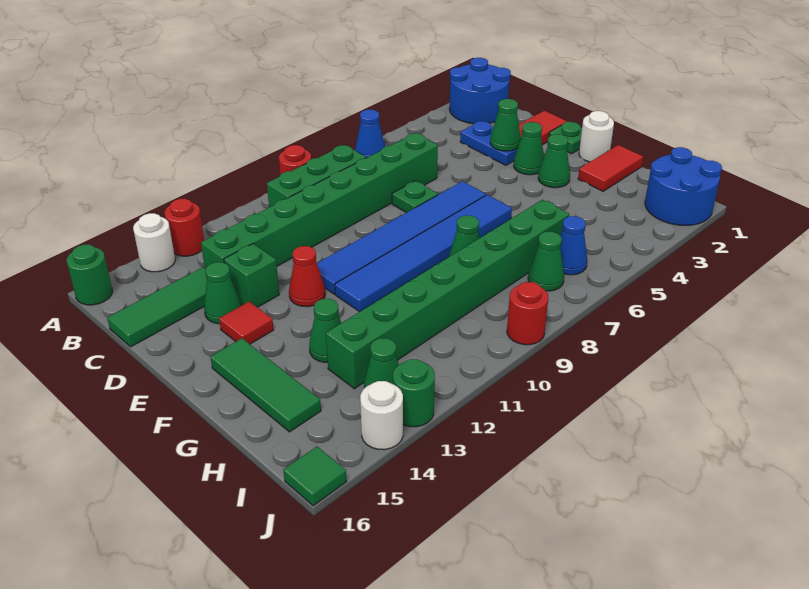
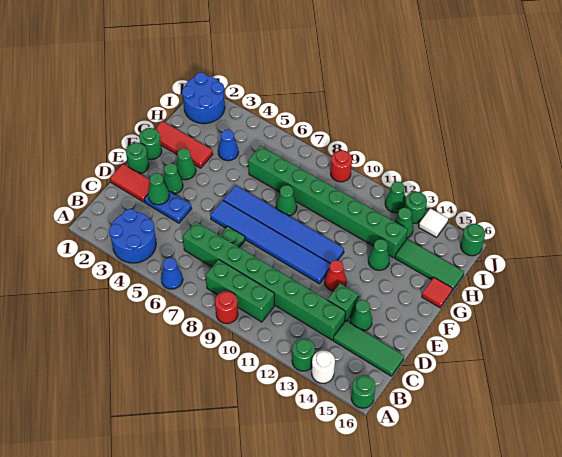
blue round brick A1:B2 level 1 -> blue round brick A3:B4 level 1
red round brick A13 level 1 -> green round brick A13 level 1
blue plate C3:D3 level 1 -> blue plate D3:D4 level 1
green plate E1 level 1 -> green round brick E1 level 1
red tile E14 level 1 -> red tile G16 level 1
white round brick F1 level 1 -> green round brick F1 level 1
green tile F15:H15 level 1 -> green tile H14:H16 level 1
red tile G1:G2 level 1 -> red tile G1:G3 level 1
blue cone I6 level 1 -> blue cone H4 level 1
green cone I7 level 1 -> green cone J12 level 1
white round brick J14 level 1 -> white tile J14 level 1
green tile J16 level 1 -> green round brick J16 level 1

